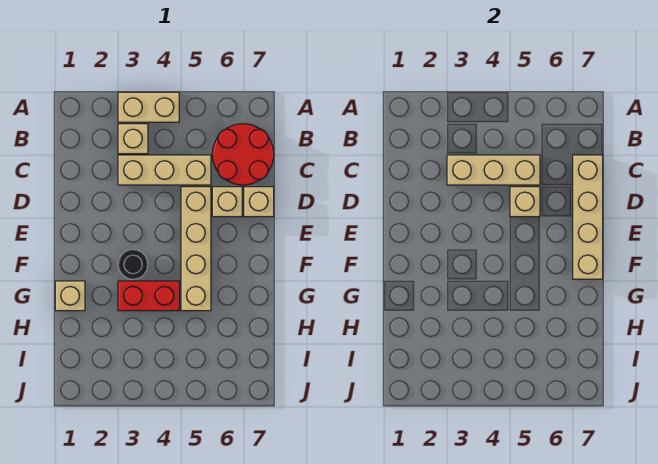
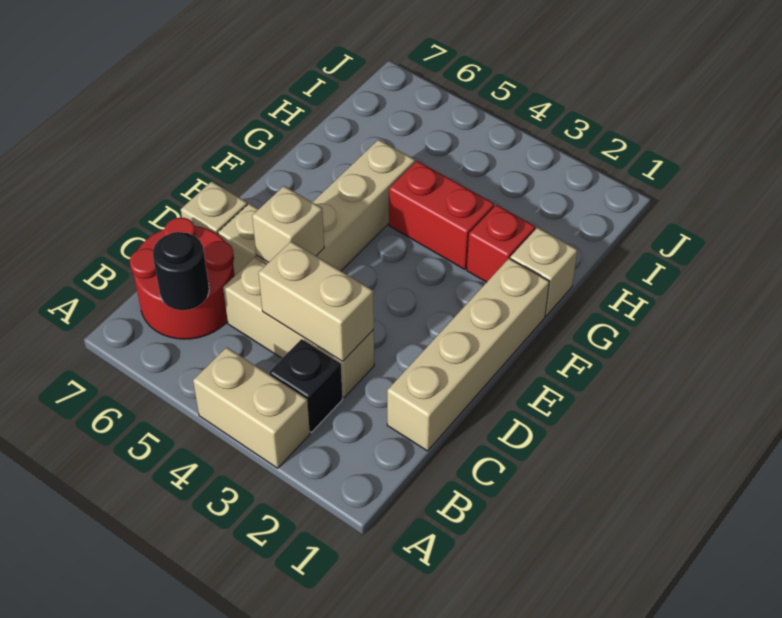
tan brick B3 level 1 -> black brick B3 level 1
tan brick C3:C5 level 2 -> tan brick C3:C4 level 2
tan brick C7:F7 level 2 -> tan brick C1:F1 level 1
black round brick F3 level 1 -> black round brick B6 level 2
none -> red brick G2 level 1

